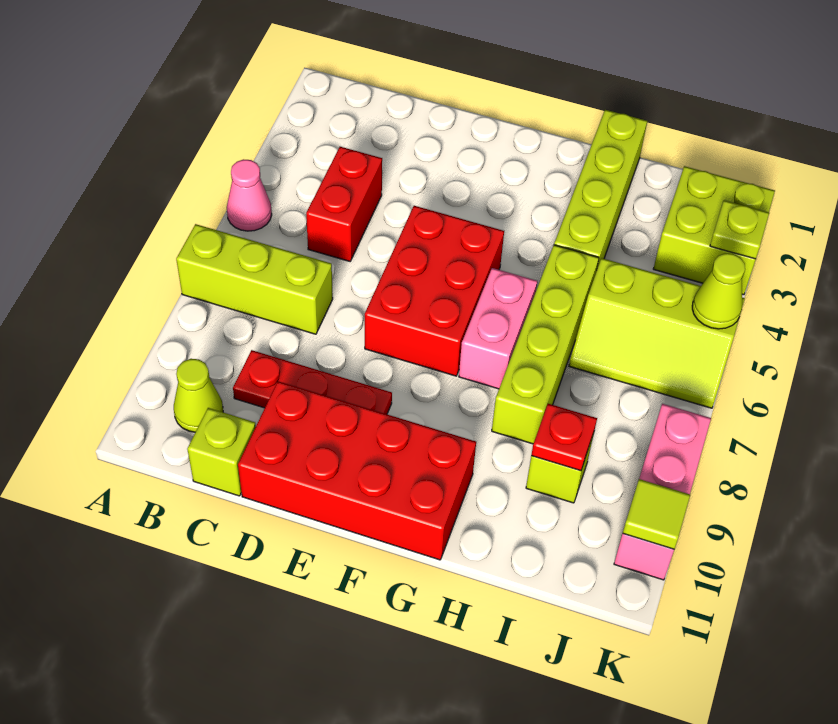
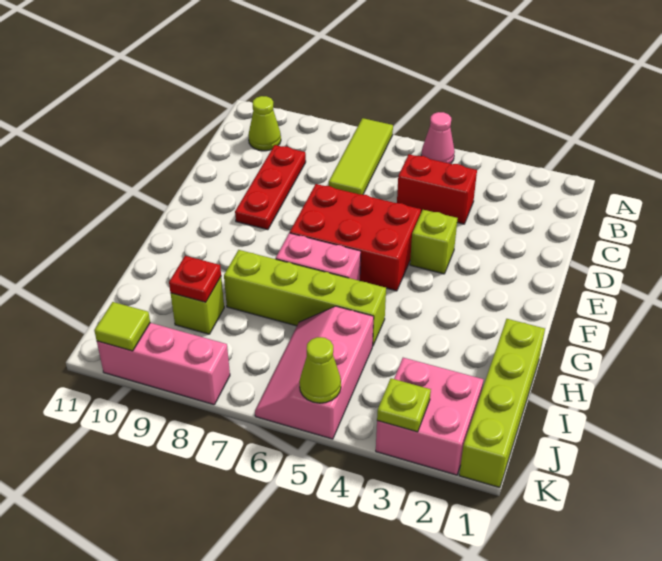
lime brick A7:C7 level 1 -> lime tile A7:C7 level 1
lime brick C11 level 1 -> lime brick E4 level 1
red brick D10:G11 level 1 -> none
lime brick H1:H4 level 1 -> lime brick H1:K1 level 1
lime slope I5:K6 level 1 top 5 -> pink slope I5:K6 level 1 top 5
lime brick J2:K3 level 1 -> pink brick J2:K3 level 1

